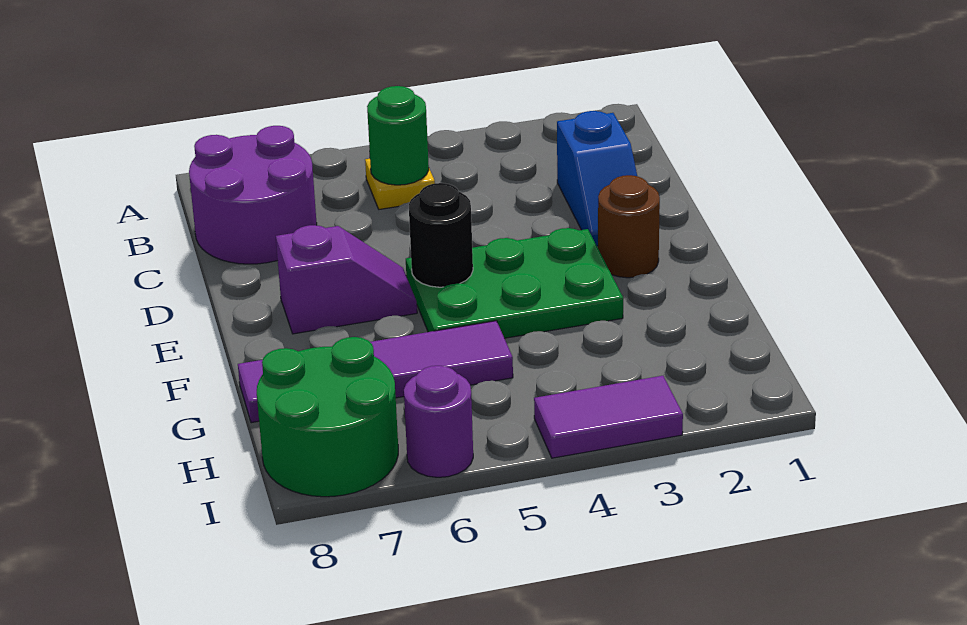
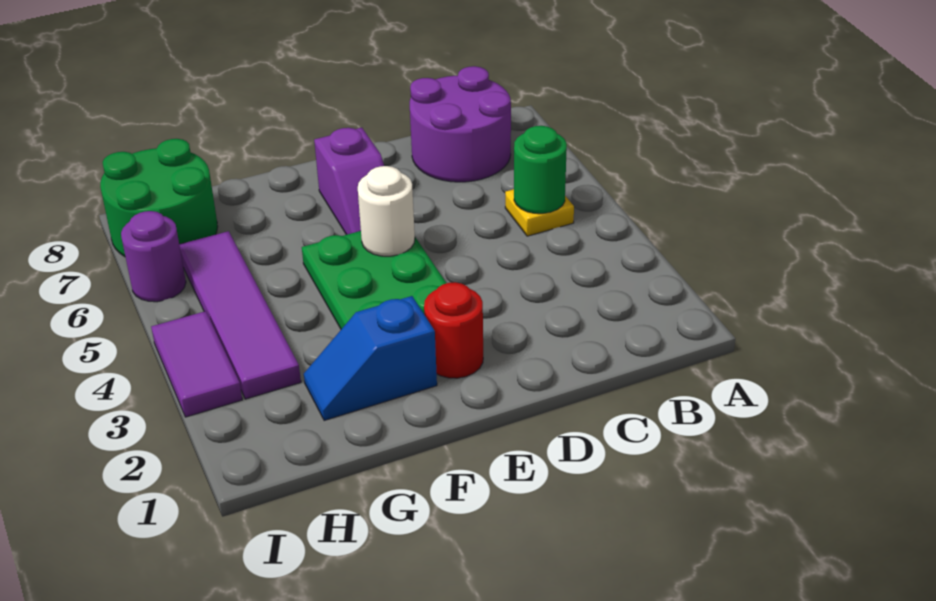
blue slope C2:D2 level 1 top C -> blue slope F2:G2 level 1 top F
brown round brick E2 level 1 -> red round brick E2 level 1
black round brick E5 level 2 -> white round brick E5 level 2
purple tile G5:G8 level 1 -> purple tile H3:H6 level 1

